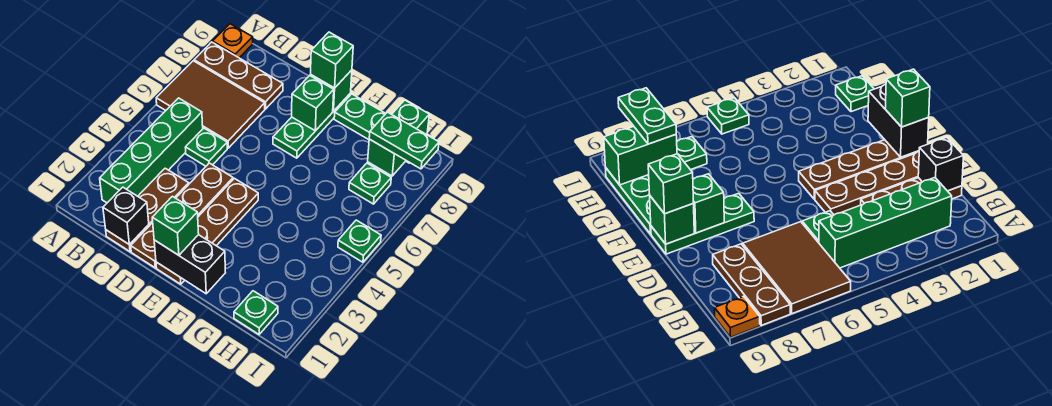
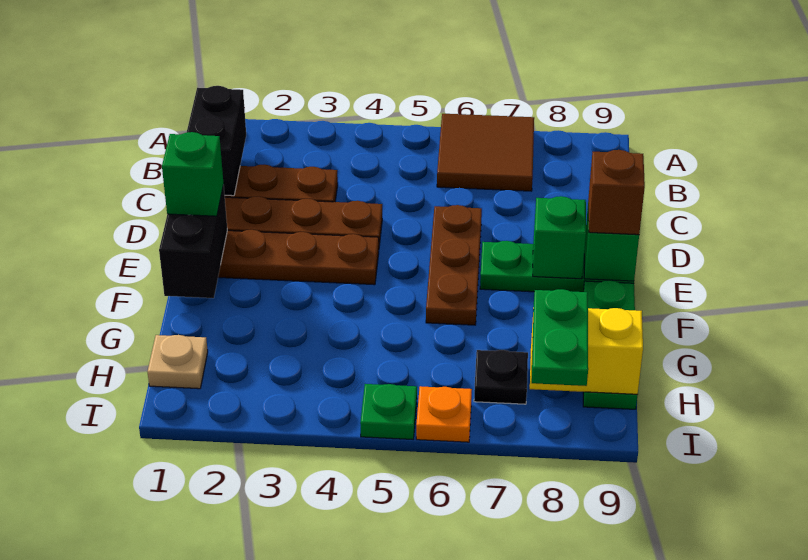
brown tile A6:C7 level 1 -> brown tile A6:B7 level 1
brown plate A8:C8 level 1 -> brown plate D6:F6 level 1
orange plate A9 level 1 -> orange plate I6 level 1
green brick B2:B5 level 1 -> none
black brick C1 level 2 -> black brick B1:C1 level 2
green plate C5 level 1 -> none
green brick E9 level 3 -> brown brick E9 level 3
green plate H1 level 1 -> tan plate H1 level 1
green plate H7 level 1 -> black plate H7 level 1
green brick H8:H9 level 2 -> yellow brick H8:H9 level 2

